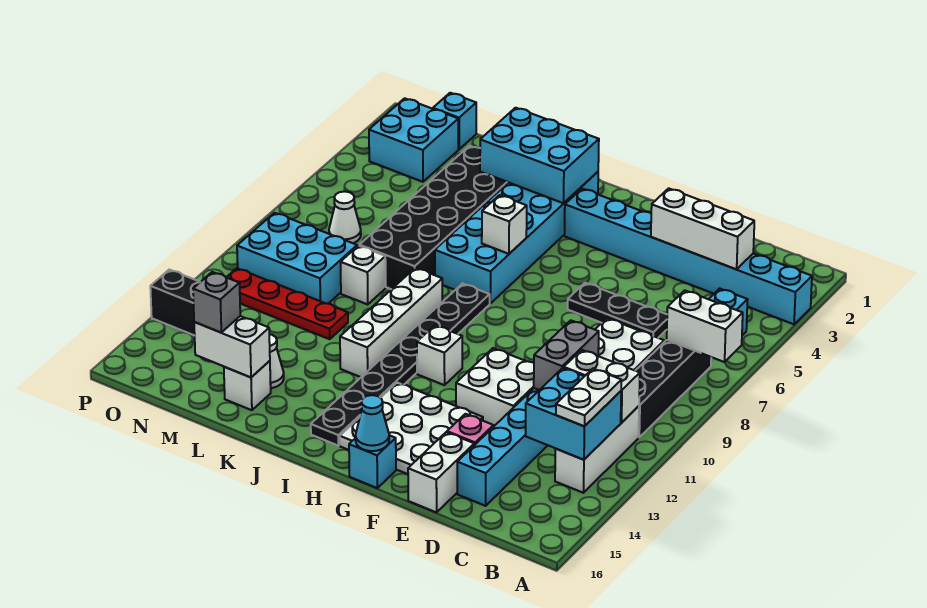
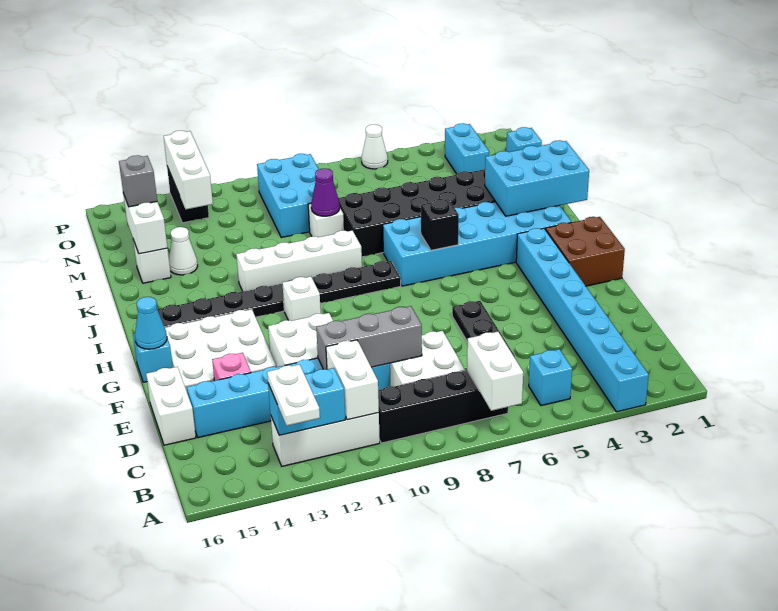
cyan brick B12:C13 level 2 -> cyan brick B12:B13 level 2
white plate B12:B13 level 3 -> white plate A13:B13 level 3
white brick C3:E3 level 2 -> white brick N13:P13 level 2
grey brick D10:D11 level 2 -> grey brick D9:D11 level 2
white brick E15:E16 level 1 -> white brick D16:E16 level 1
none -> brown brick G1:H2 level 1
cyan brick I2:K3 level 2 -> cyan brick J1:K3 level 2
white brick I6 level 2 -> black brick I6 level 2
none -> purple cone L9 level 2
red plate L11:O11 level 1 -> none
cyan brick N2:O3 level 1 -> cyan brick N3:O3 level 1
white cone N7 level 1 -> white cone P6 level 1

